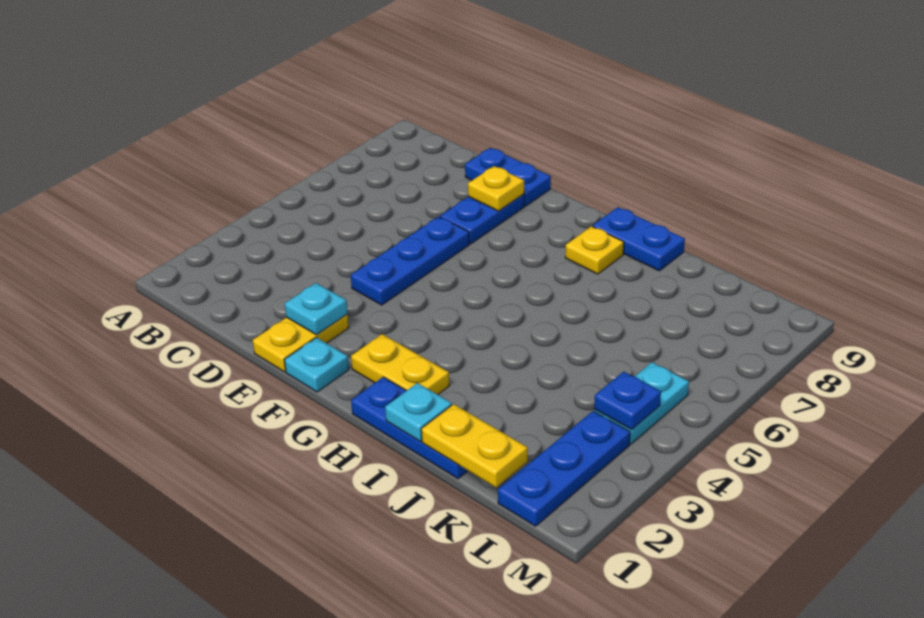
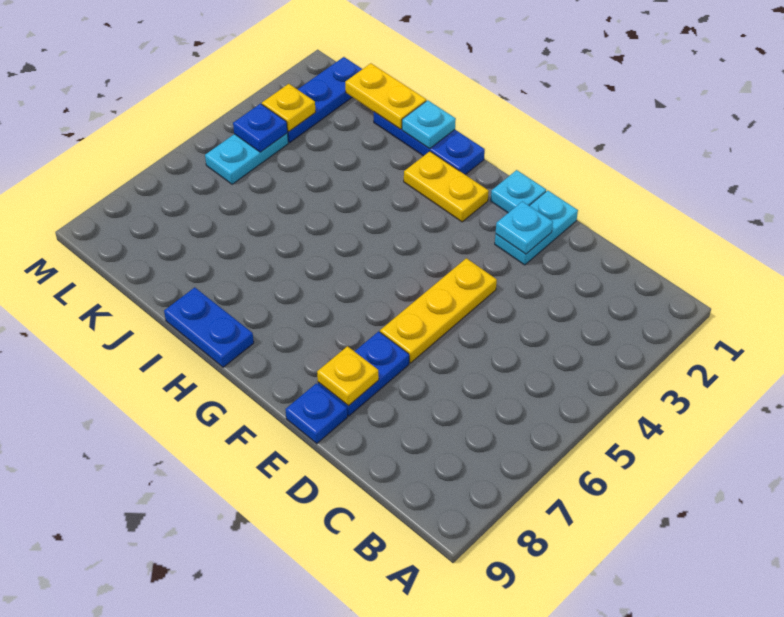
blue plate D9:E9 level 1 -> blue plate E9 level 1
yellow plate E1:E2 level 1 -> cyan plate E1:E2 level 1
blue plate E4:E6 level 1 -> yellow plate E4:E6 level 1
yellow plate H8 level 1 -> yellow plate L3 level 2

